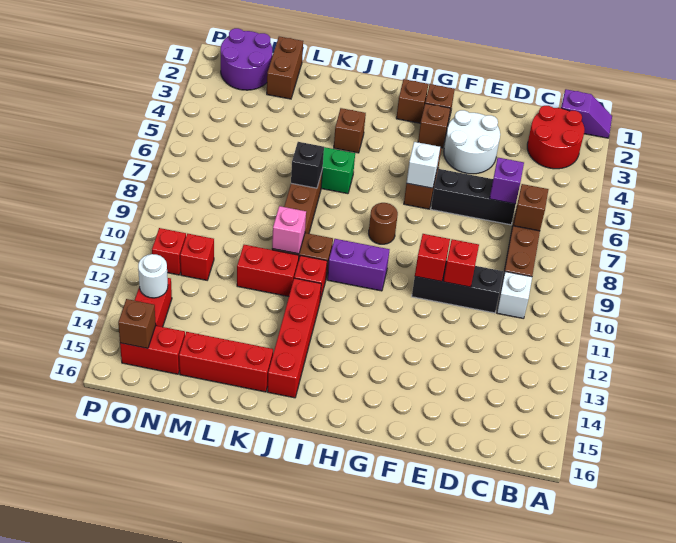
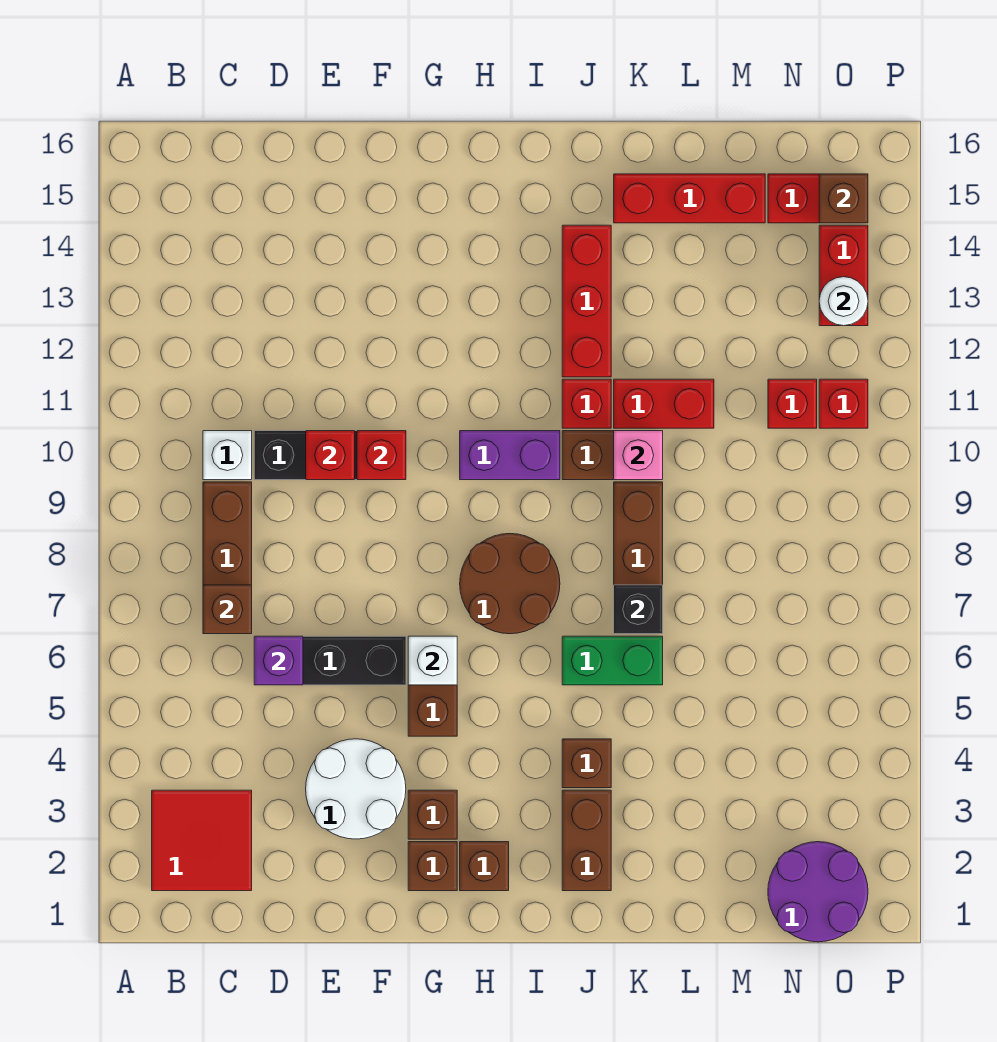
purple slope A1:B1 level 1 top B -> none
red round brick B2:C3 level 1 -> red tile B2:C3 level 1
brown round brick H8 level 1 -> brown round brick H7:I8 level 1
red brick J12:J15 level 1 -> red brick J12:J14 level 1
brown brick M1:M2 level 1 -> brown brick J2:J3 level 1

